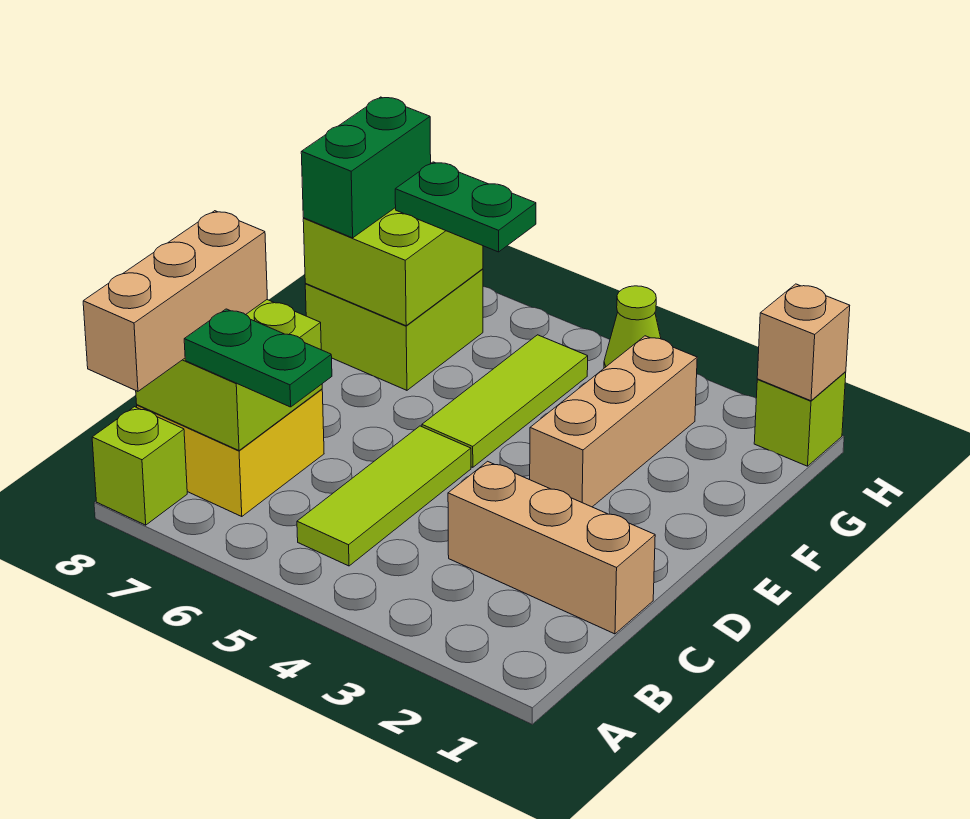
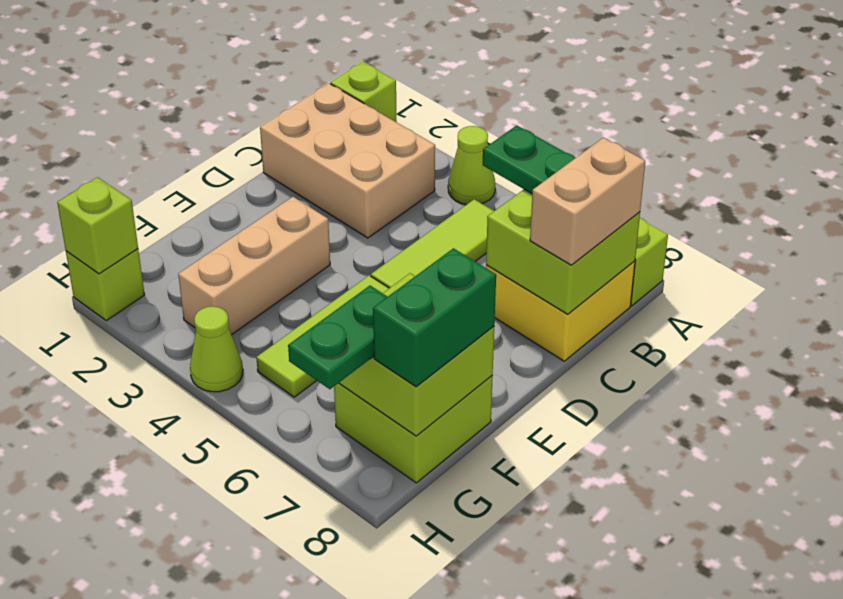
none -> lime brick A1 level 1
none -> lime cone A4 level 1
tan brick A8:C8 level 3 -> tan brick B8:C8 level 3
tan brick C1:C3 level 1 -> tan brick B1:C3 level 1
green plate G6:G7 level 3 -> green plate G7:H7 level 3
tan brick H1 level 2 -> lime brick H1 level 2

